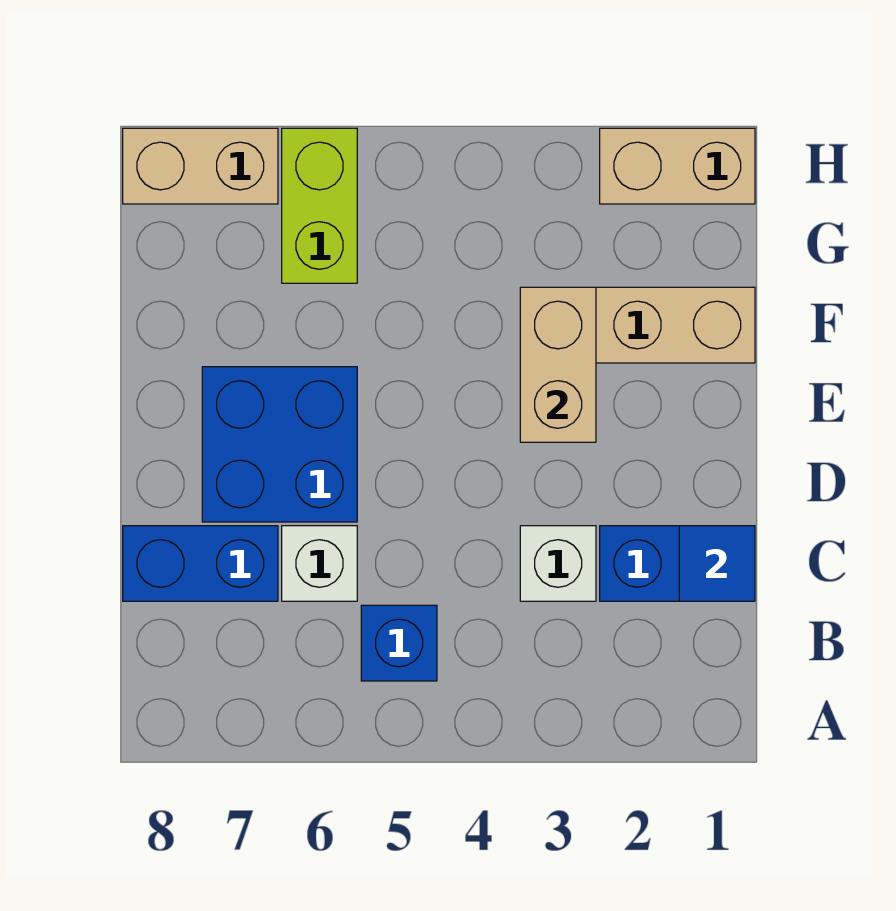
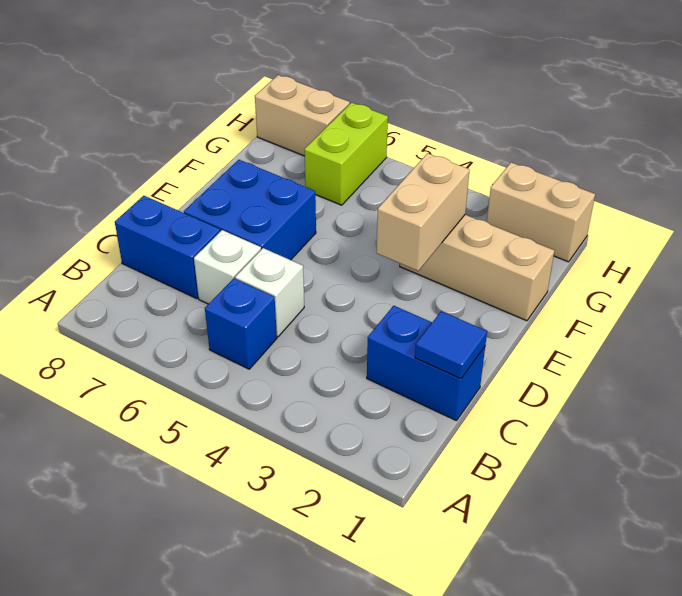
white brick C3 level 1 -> white brick C5 level 1

